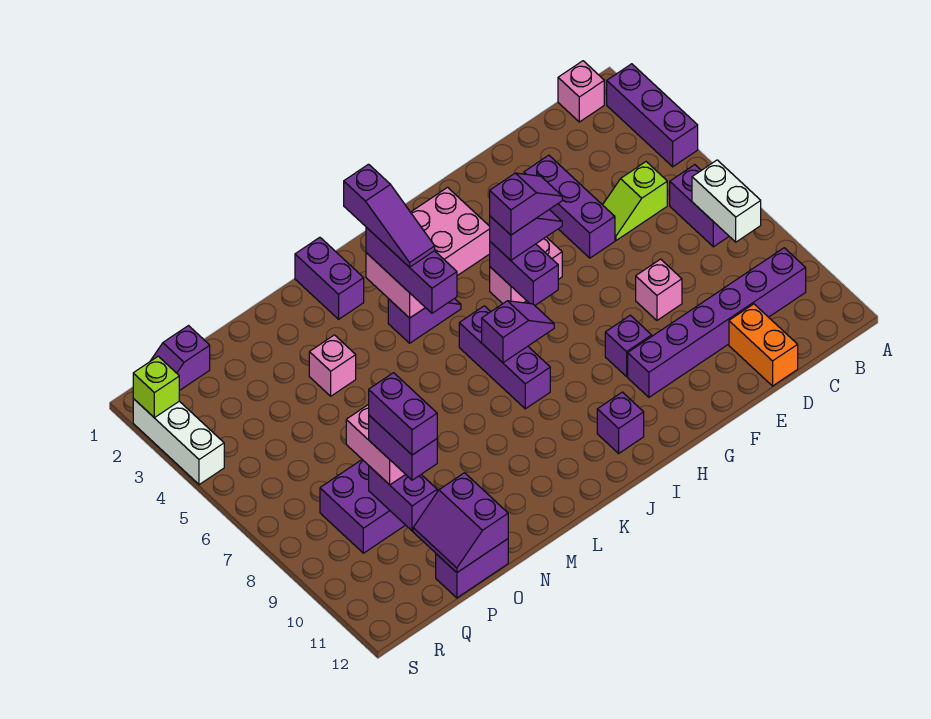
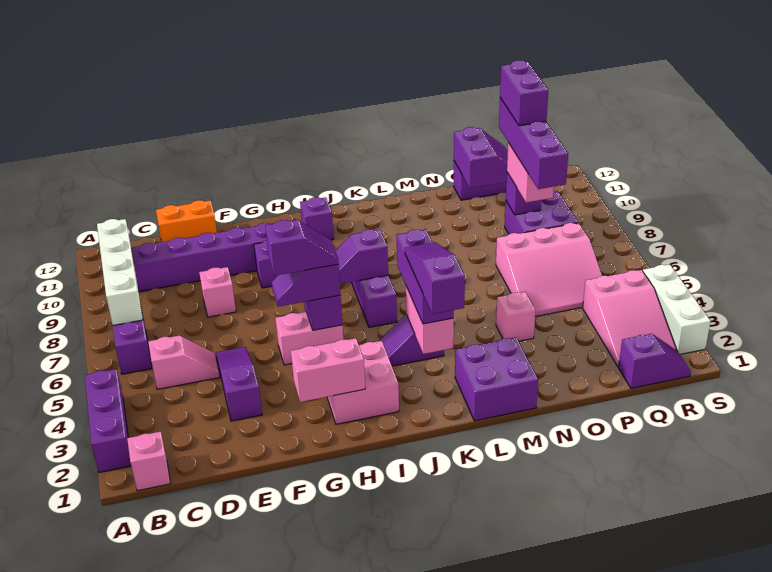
white brick B7:B8 level 2 -> white brick B7:B10 level 2
lime slope C5:D5 level 1 top C -> pink slope C5:D5 level 1 top C
orange brick D11:D12 level 1 -> orange brick D12:E12 level 1
purple brick E3:E5 level 1 -> purple slope E3:E5 level 1 top 3
none -> pink brick G2:H2 level 2
purple slope G5:H5 level 4 top H -> purple slope G5:H5 level 4 top G
purple brick L1:L2 level 1 -> purple brick L1:M2 level 1
none -> pink slope O5:Q7 level 1 top 7
purple brick P9:P10 level 2 -> purple brick P9 level 2
purple brick P9:P10 level 4 -> purple brick P7:P10 level 4
none -> pink slope Q2:R4 level 1 top 4
lime brick S2 level 2 -> none

